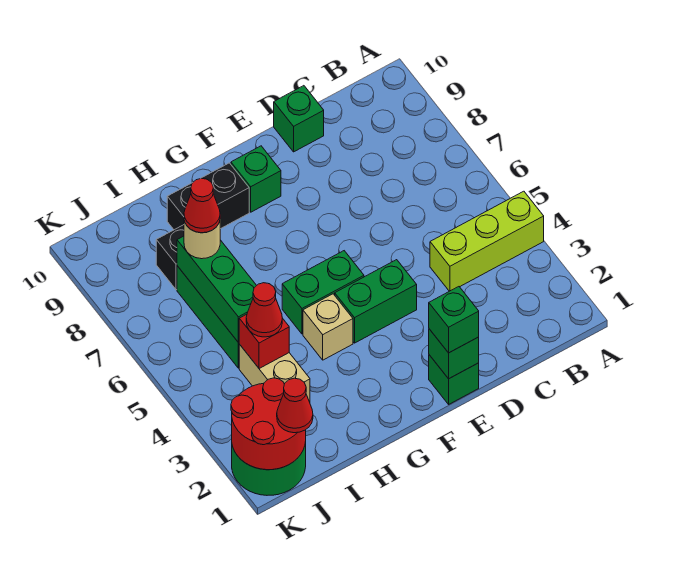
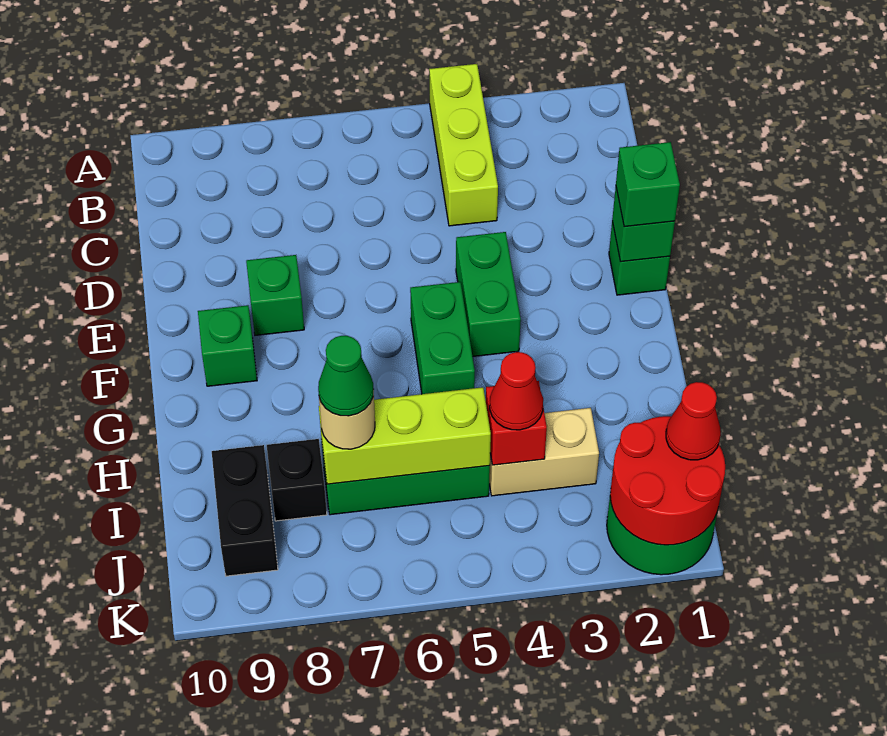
green brick D10 level 1 -> green brick E8 level 1
tan brick G4 level 1 -> none
black brick G9:H9 level 1 -> black brick I9:J9 level 1
green brick I5:I7 level 2 -> lime brick I5:I7 level 2
red cone I7 level 4 -> green cone I7 level 4

